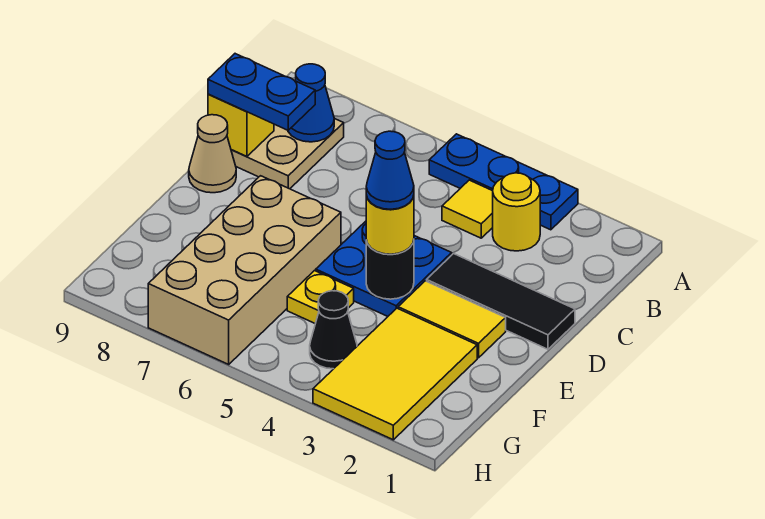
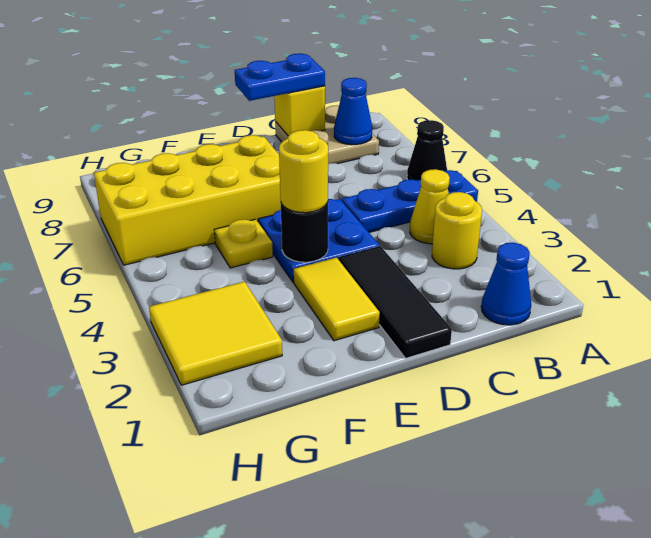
blue plate A3:A5 level 1 -> blue plate A5:C5 level 1
yellow tile B4 level 1 -> yellow cone B4 level 1
blue plate C8:C9 level 3 -> blue plate C9:D9 level 3
tan cone D9 level 1 -> none
blue cone E4 level 4 -> blue cone B1 level 1
tan brick E6:H7 level 1 -> yellow brick E6:H7 level 1
yellow tile F2:H3 level 1 -> yellow tile G2:H3 level 1
black cone G4 level 1 -> black cone A6 level 1

